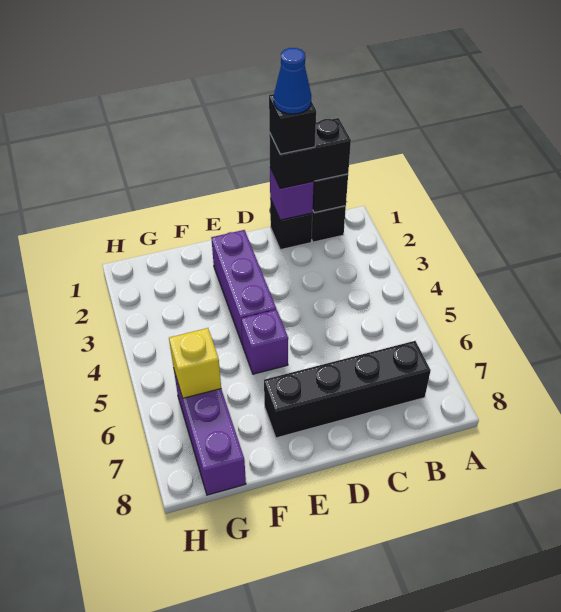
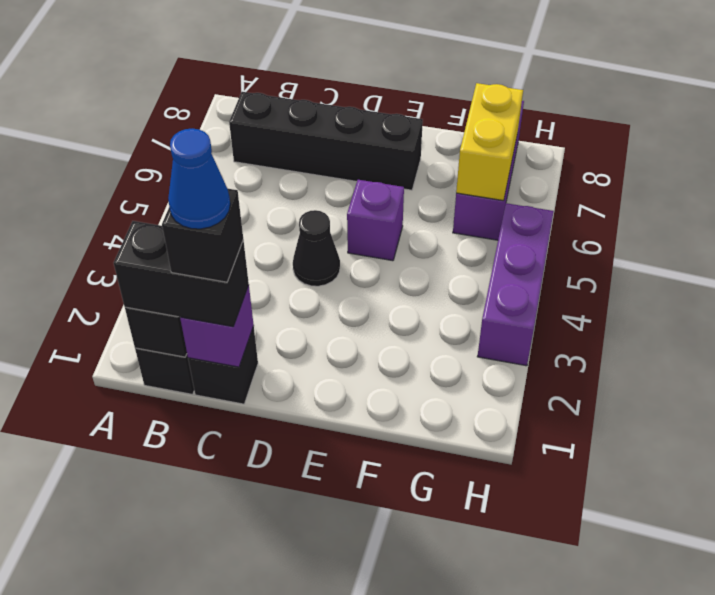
none -> black cone D4 level 1
purple brick E2:E4 level 1 -> purple brick H3:H5 level 1
yellow brick G6 level 2 -> yellow brick G6:G7 level 2

